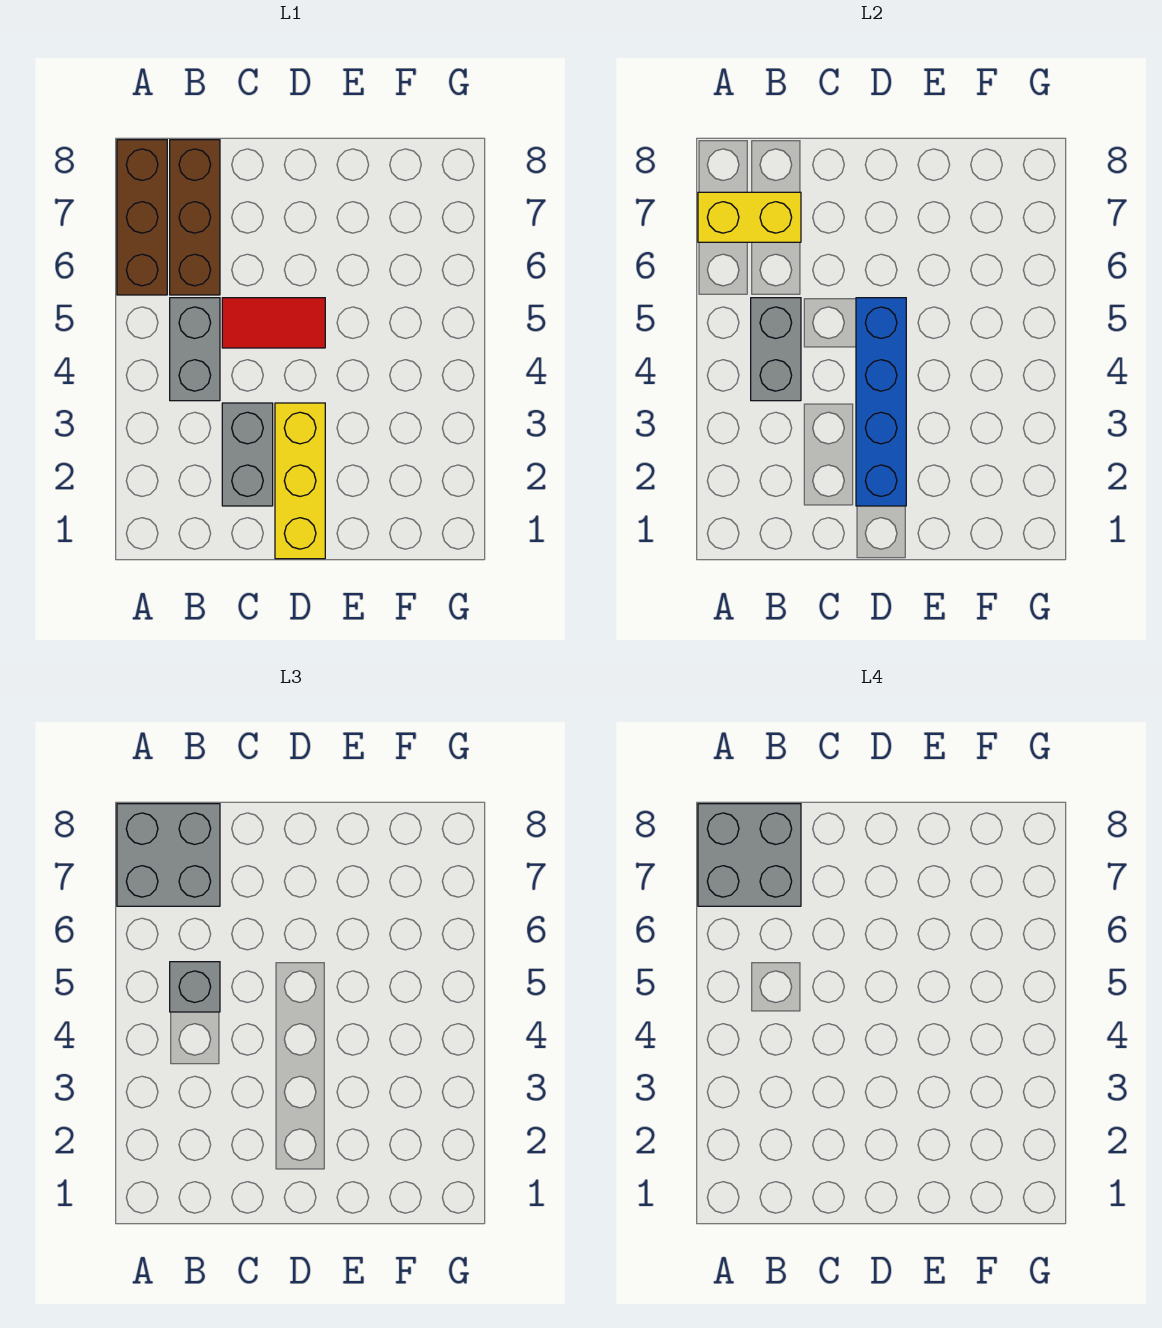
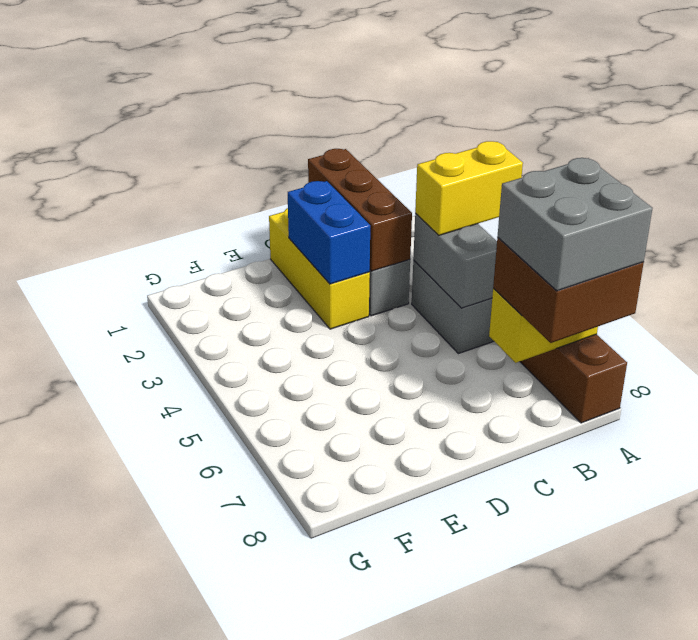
none -> yellow brick A4:B4 level 3
grey brick A7:B8 level 3 -> brown brick A7:B8 level 3
grey brick B5 level 3 -> none
brown brick B6:B8 level 1 -> brown brick C1:C3 level 2
red tile C5:D5 level 1 -> none
blue brick D2:D5 level 2 -> blue brick D2:D3 level 2

